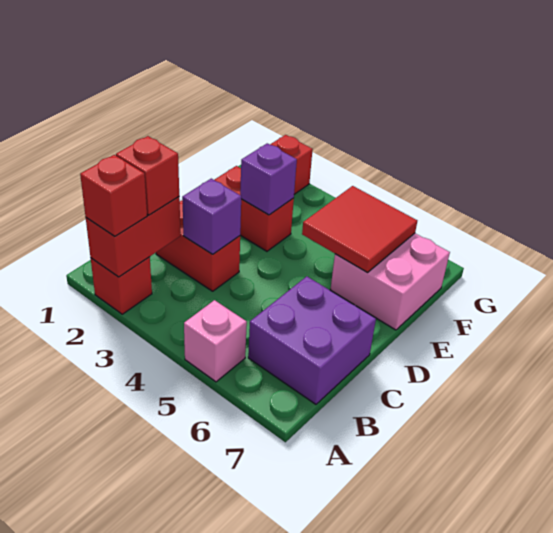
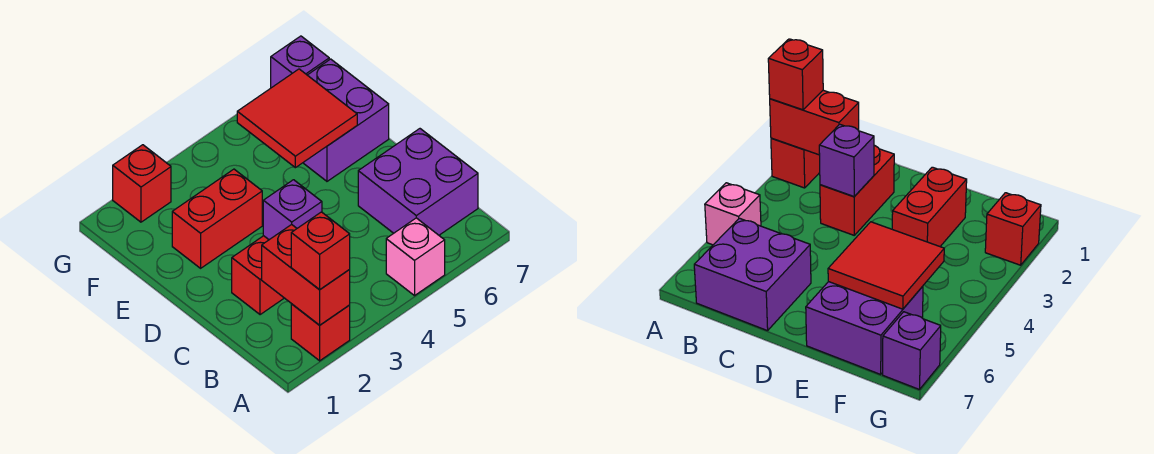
red brick B2 level 3 -> none
purple brick E3 level 2 -> purple brick G7 level 1
pink brick E6:F7 level 1 -> purple brick E6:F7 level 1

